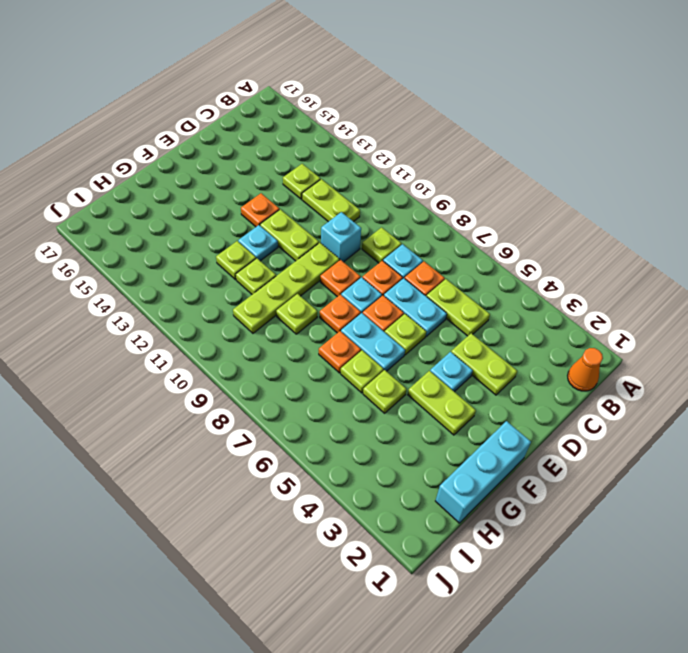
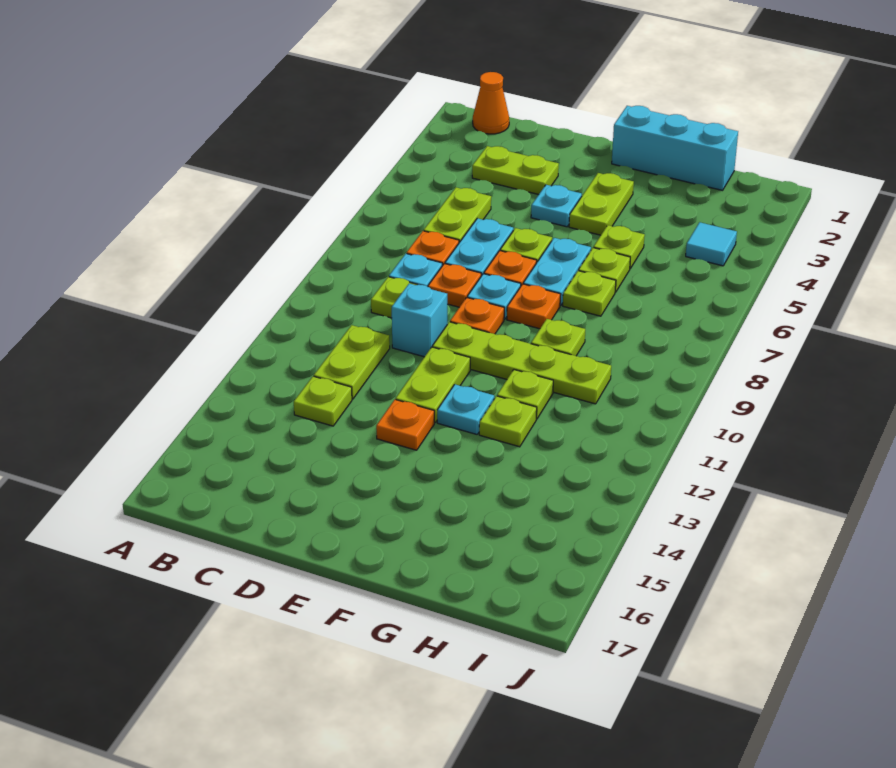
lime plate D3:D4 level 1 -> lime plate C3:D3 level 1
orange plate G7 level 1 -> lime plate G7 level 1
none -> cyan tile I4 level 1

